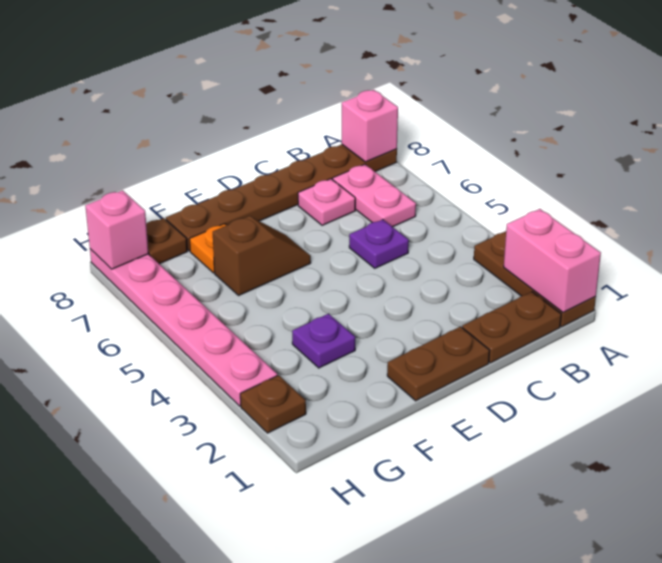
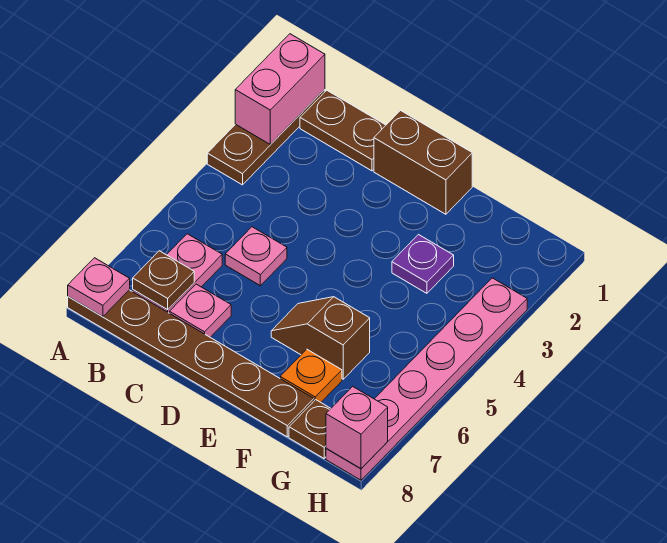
pink brick A8 level 2 -> pink plate A8 level 2
purple plate C5 level 1 -> pink plate C5 level 1
brown plate D1:E1 level 1 -> brown brick D1:E1 level 1
brown plate H2 level 1 -> brown plate B7 level 2

